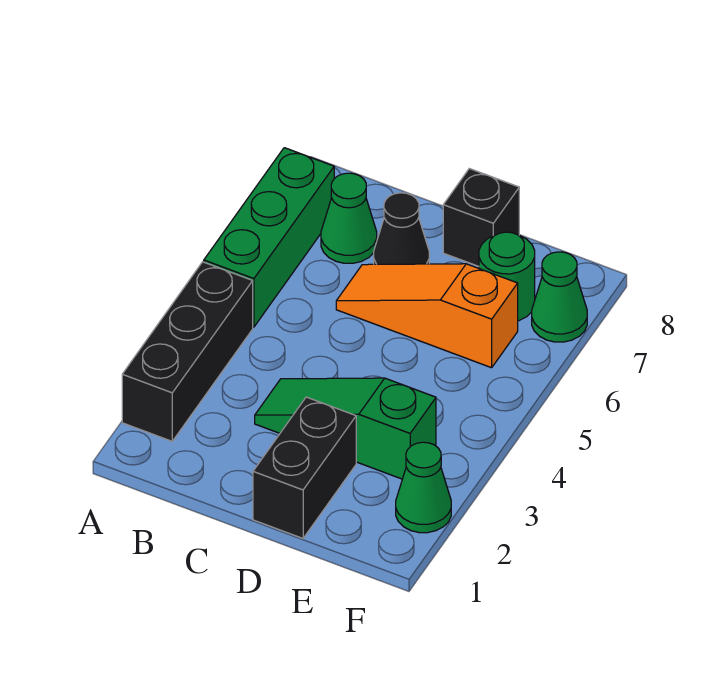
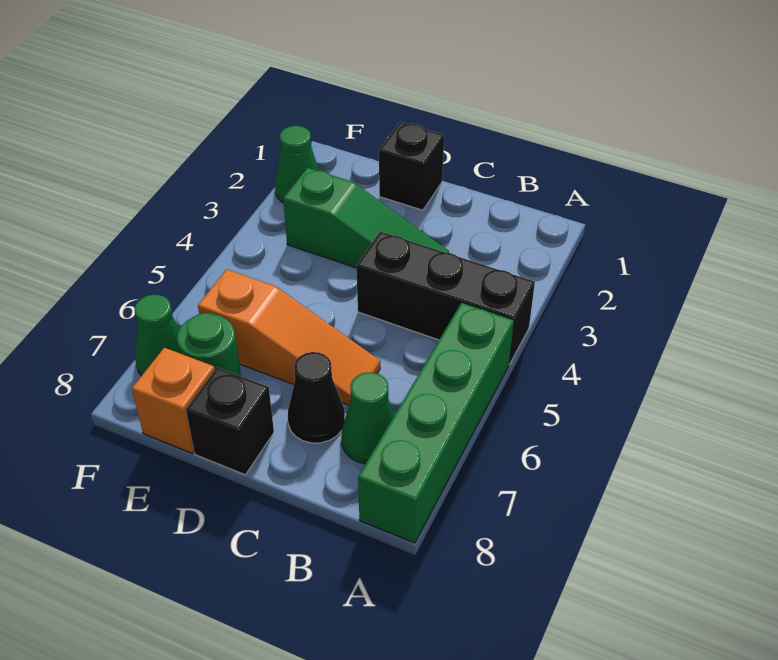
black brick A2:A4 level 1 -> black brick A4:C4 level 1
green brick A5:A7 level 1 -> green brick A5:A8 level 1
black brick D1:D2 level 1 -> black brick D1 level 1
none -> orange brick E8 level 1

